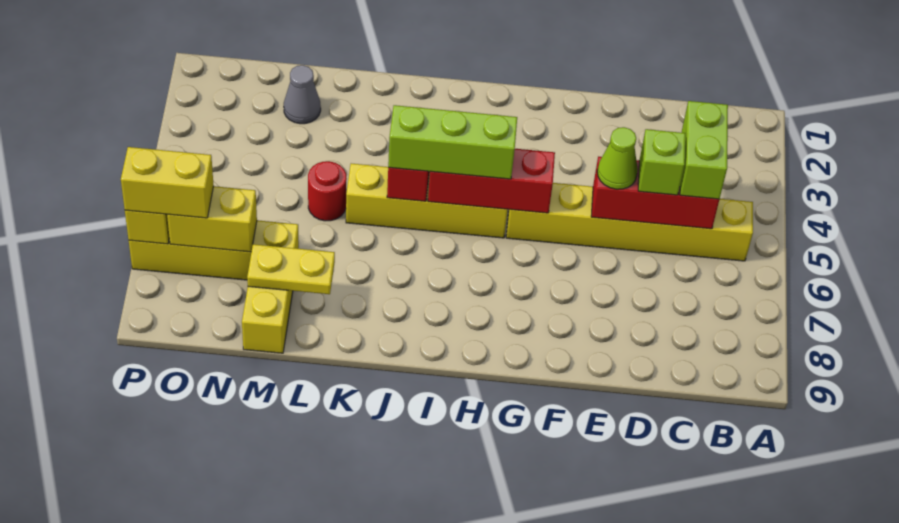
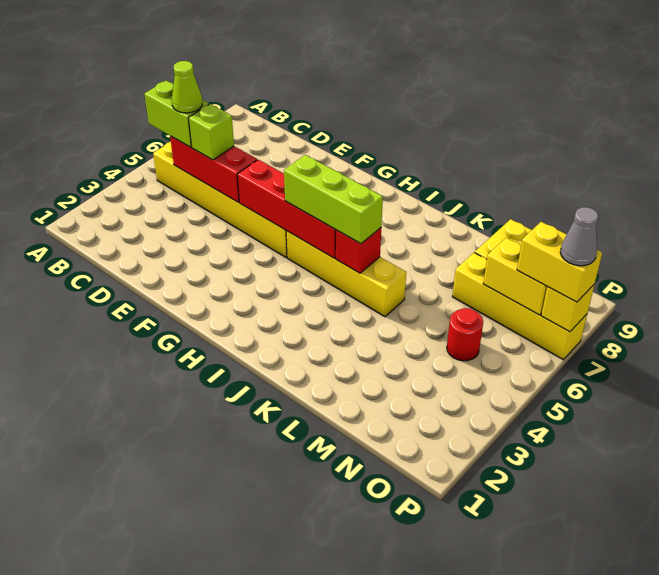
lime brick C4:C5 level 3 -> lime brick B5:C5 level 3
lime cone E5 level 3 -> lime cone C5 level 4
red brick G5:I5 level 2 -> red brick F5:I5 level 2
red round brick L5 level 1 -> red round brick N5 level 1
yellow plate L8:M8 level 2 -> none
grey cone M2 level 1 -> grey cone P7 level 4

